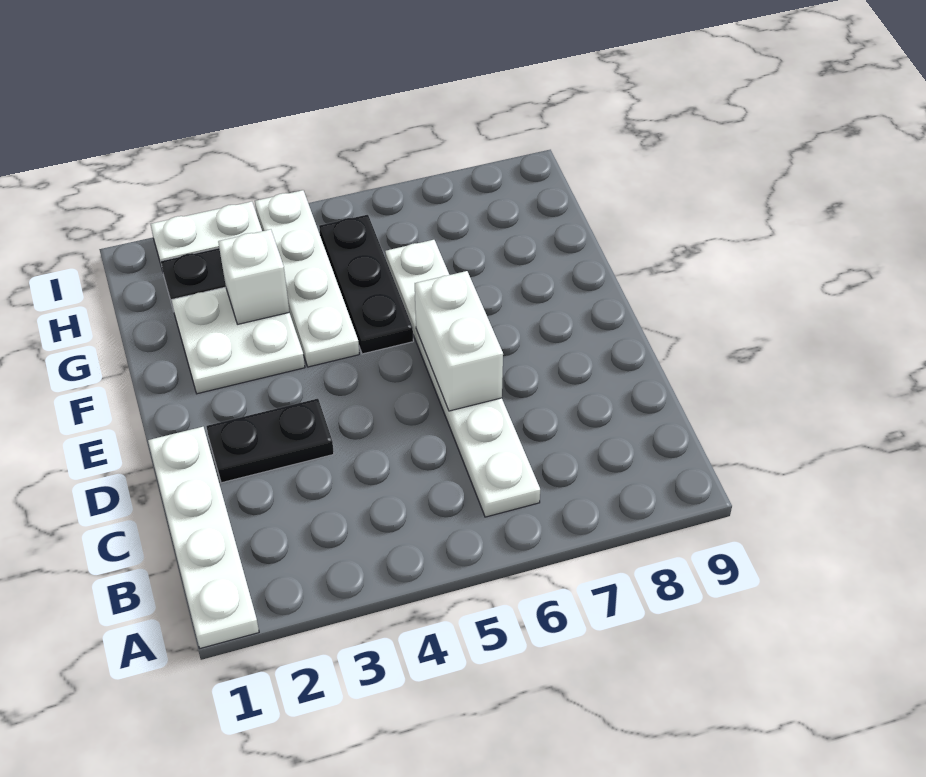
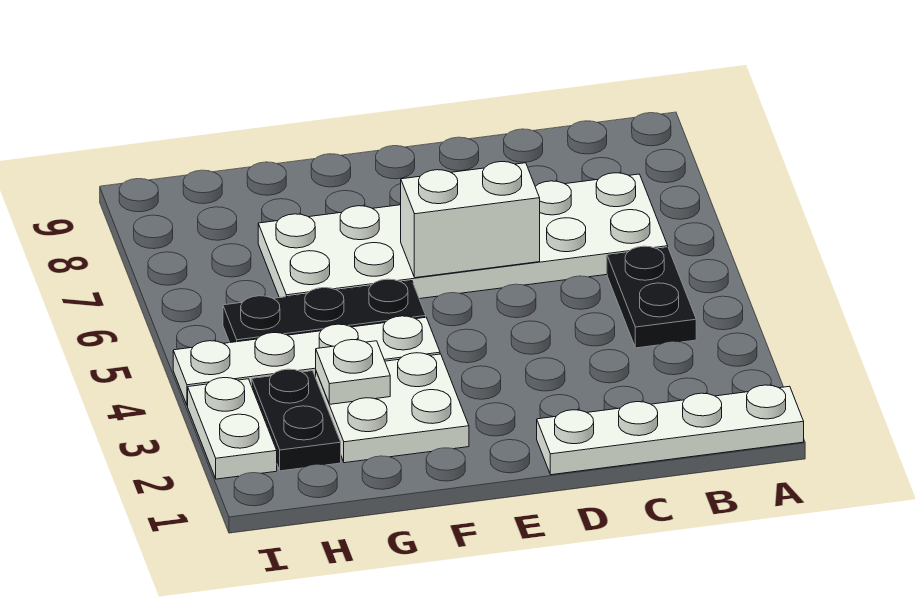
white plate B6:G6 level 1 -> white plate B6:G7 level 1
black plate D2:D3 level 1 -> black plate B4:B5 level 1
white brick G3 level 2 -> white plate G3 level 2

